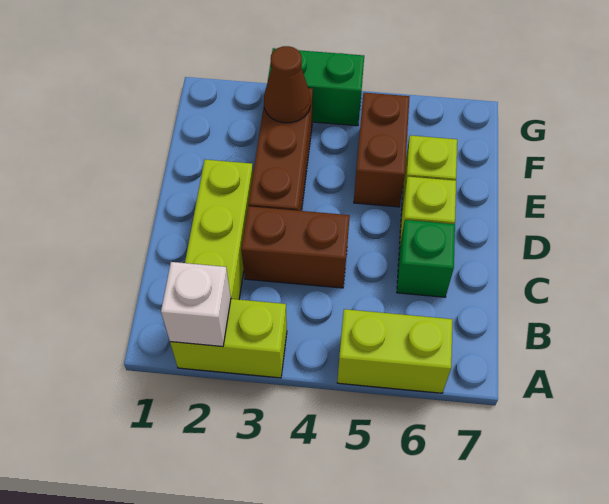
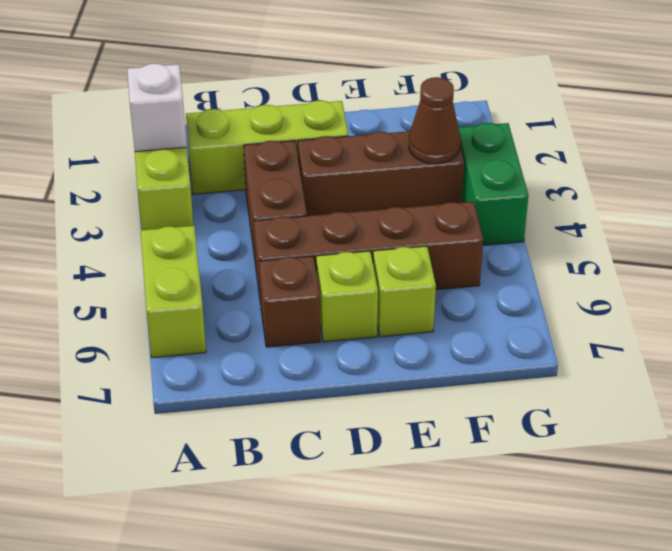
green brick C6 level 1 -> brown brick C6 level 1
brown brick E5:F5 level 1 -> brown brick C5:F5 level 1

